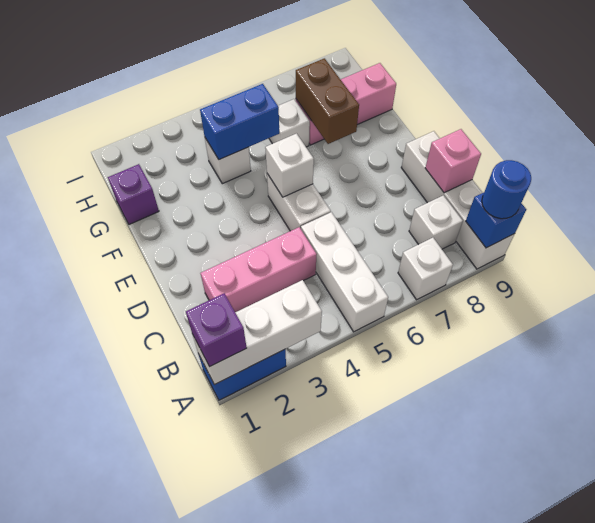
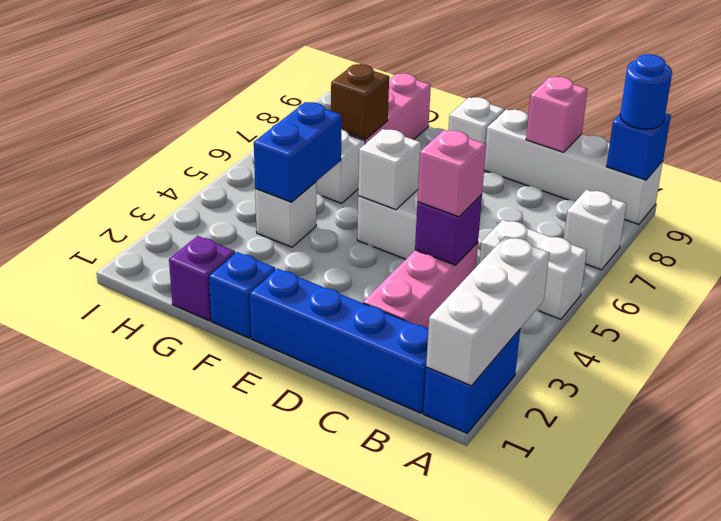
purple brick A1 level 3 -> purple brick C4 level 2
white brick A5:C5 level 1 -> white brick A5:B5 level 1
none -> blue brick B1:E1 level 1
white brick B8 level 1 -> white brick E9 level 1
none -> pink brick C4 level 3
none -> blue brick F1 level 1
brown brick F7:G7 level 2 -> brown brick G7 level 2

